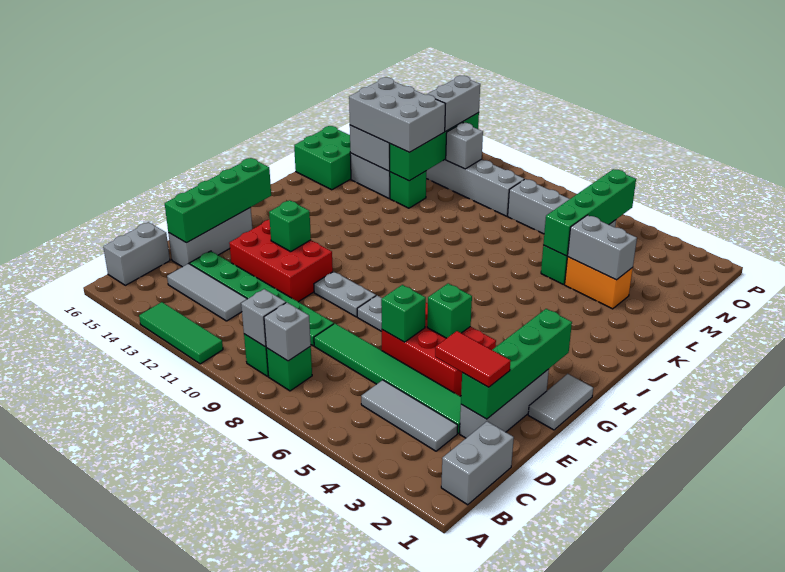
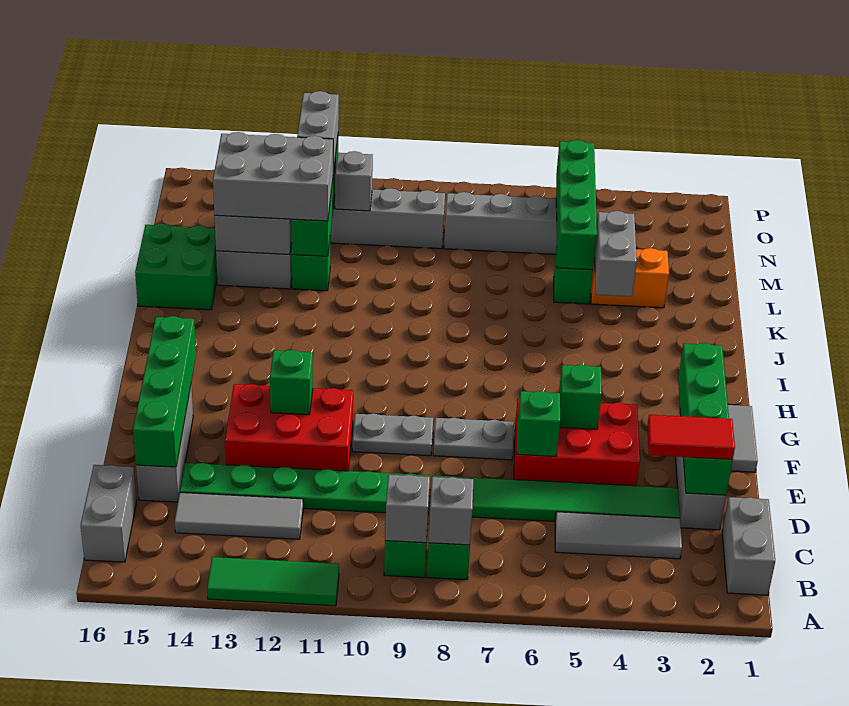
grey brick L3:L4 level 2 -> grey brick K4:L4 level 2

